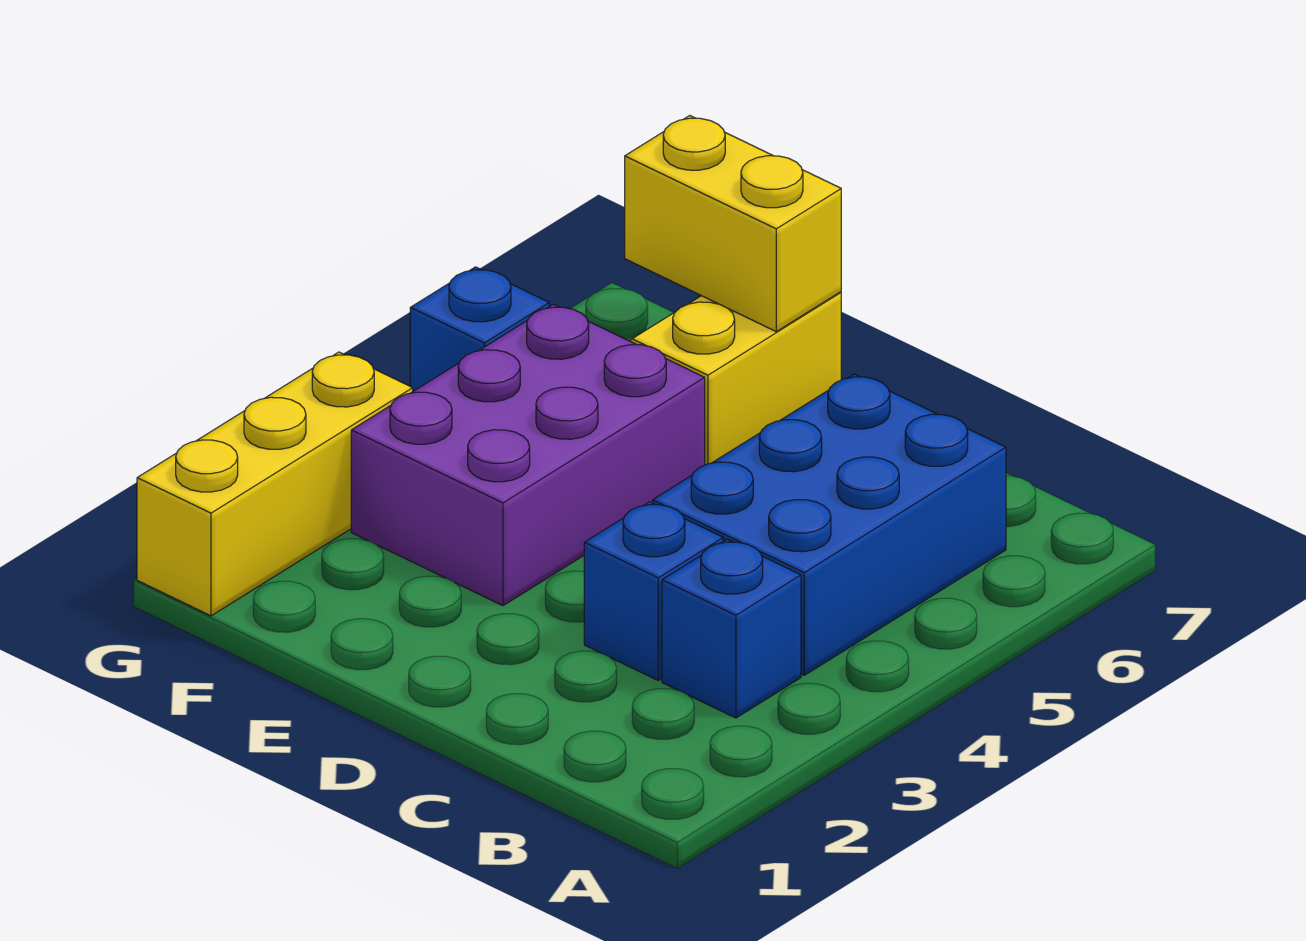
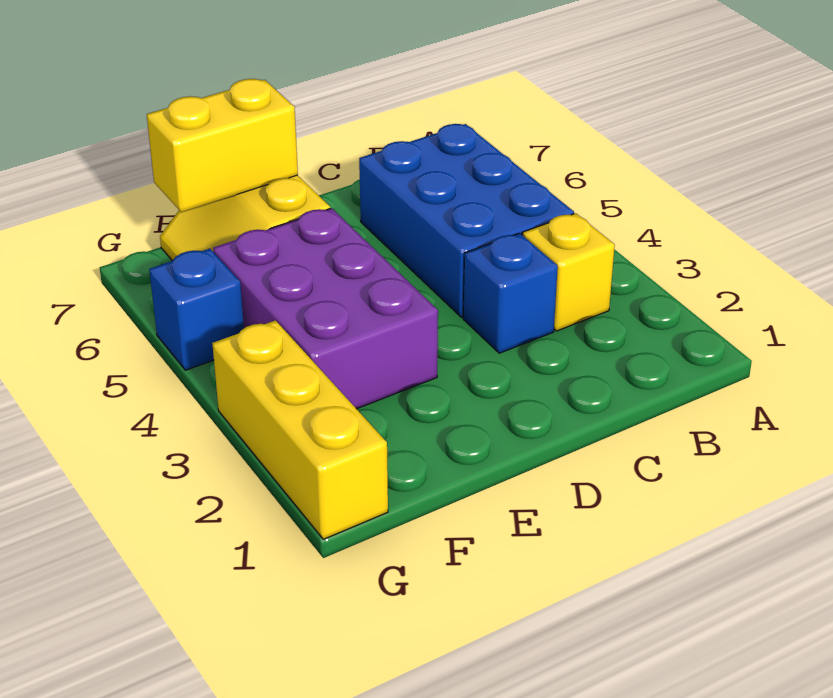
blue brick B3 level 1 -> yellow brick B3 level 1

